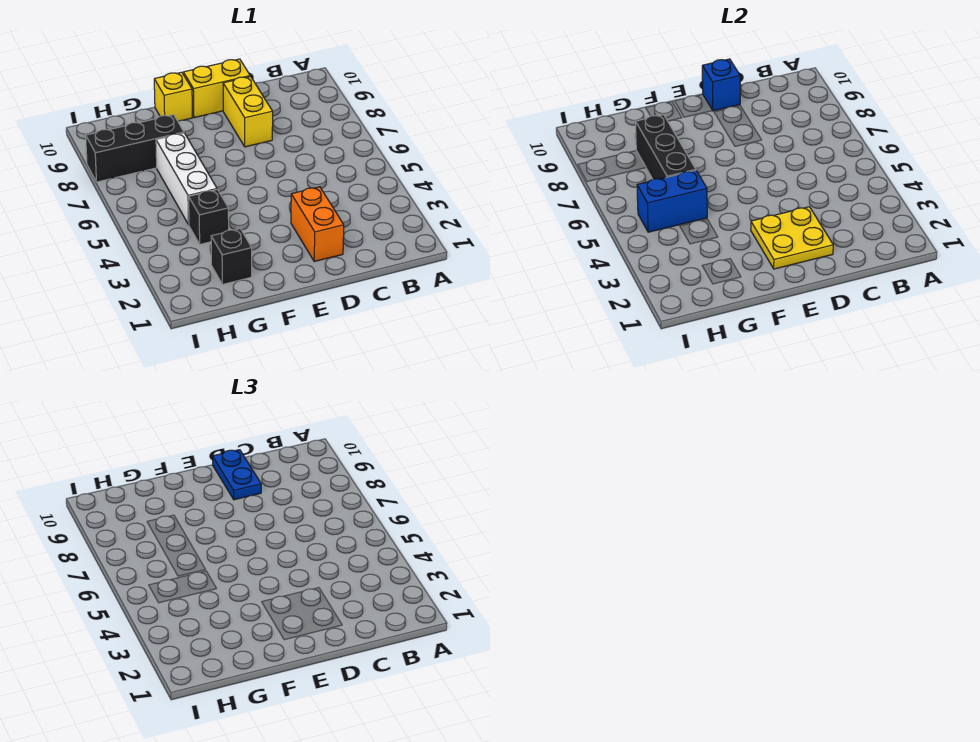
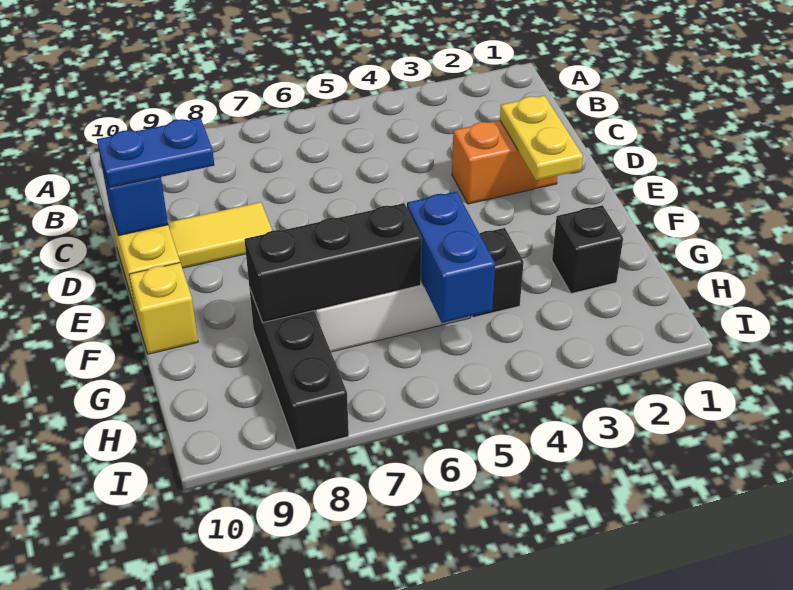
yellow plate D2:E3 level 2 -> yellow plate D2:E2 level 2
yellow brick D8:D9 level 1 -> yellow tile D8:D9 level 1

